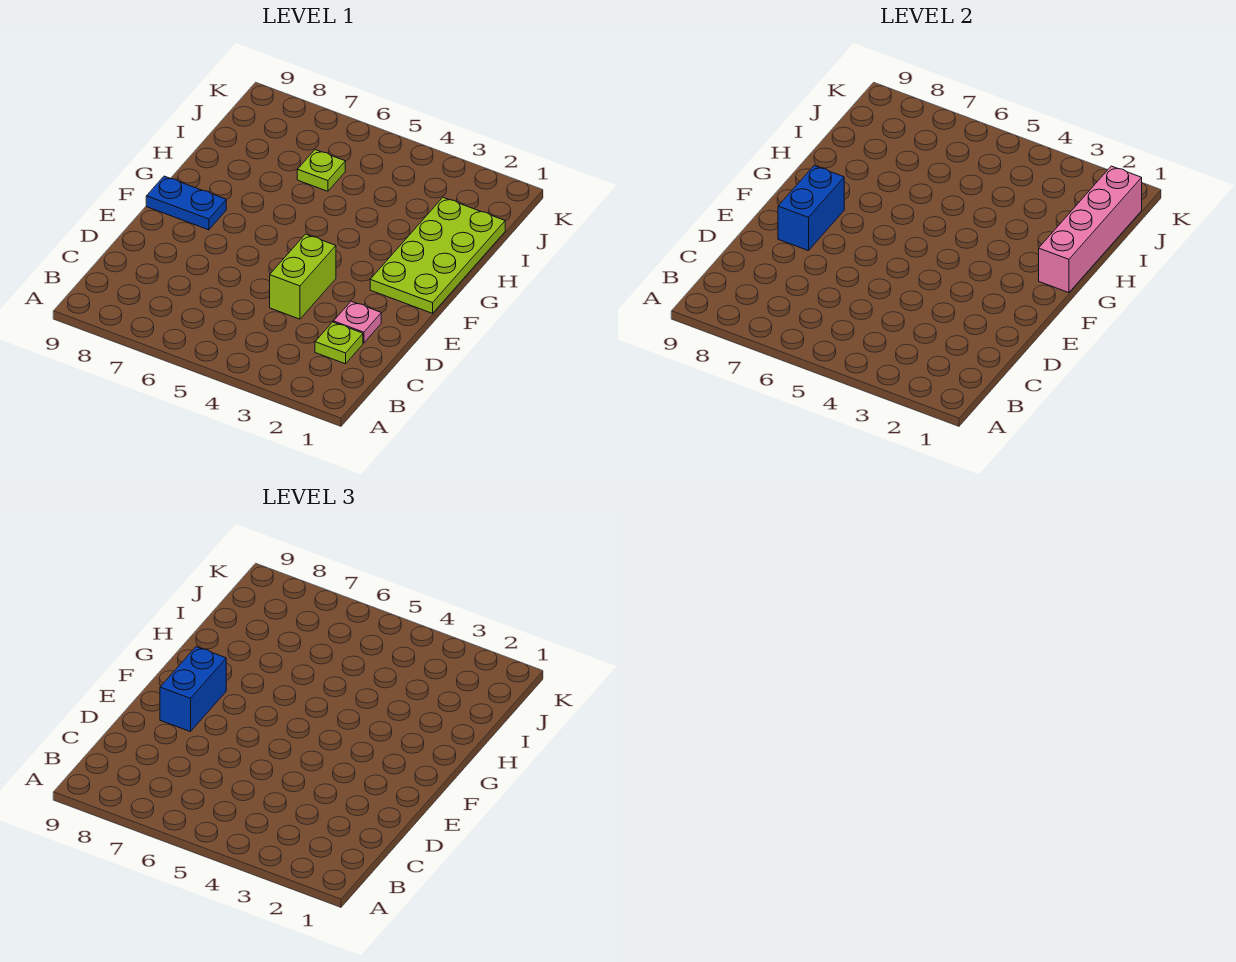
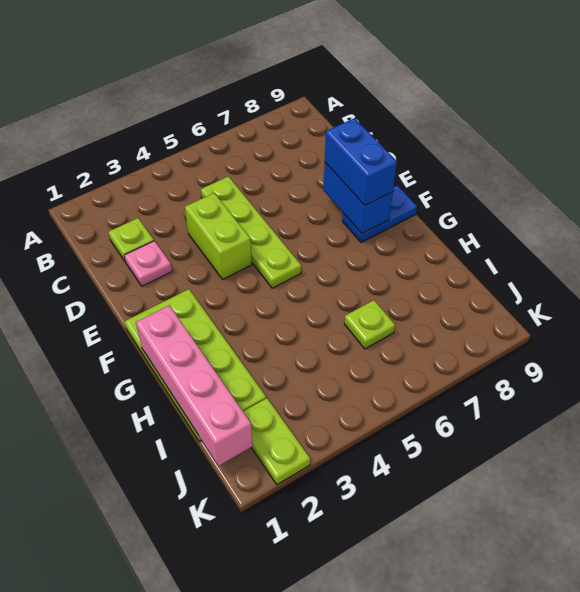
none -> lime plate C5:F5 level 1
none -> lime plate J2:K2 level 1

